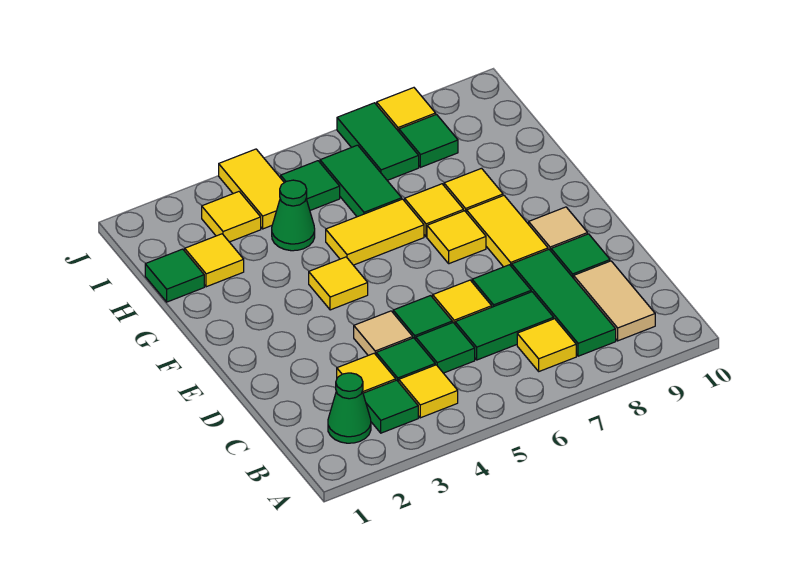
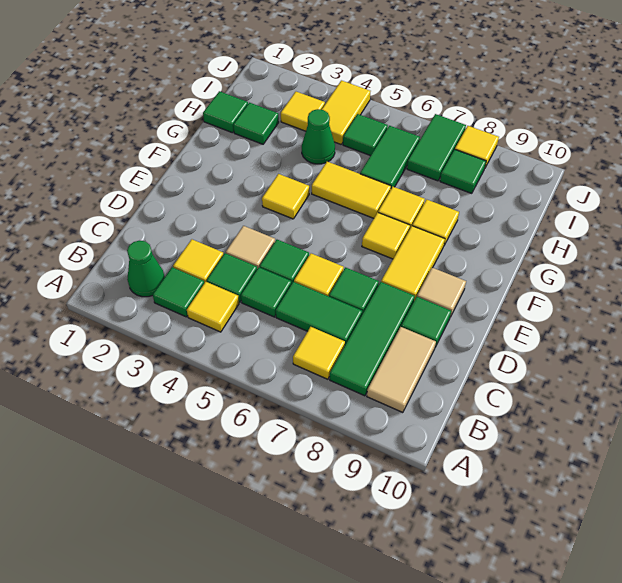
yellow tile H2 level 1 -> green tile H2 level 1

